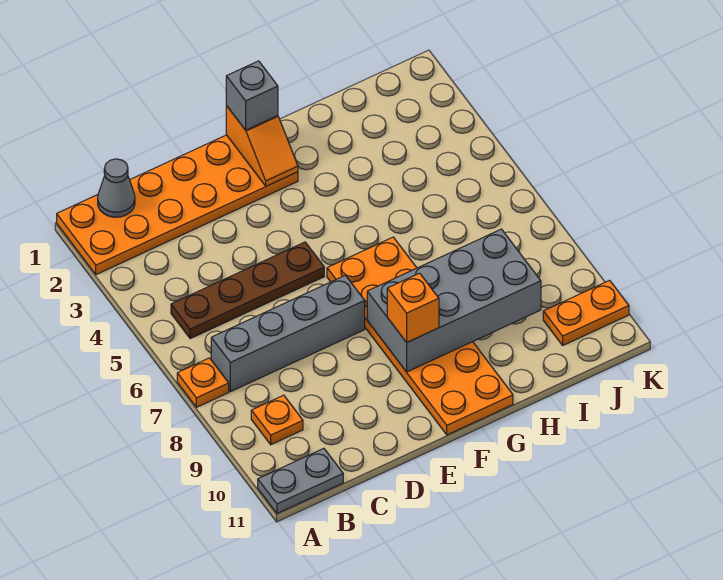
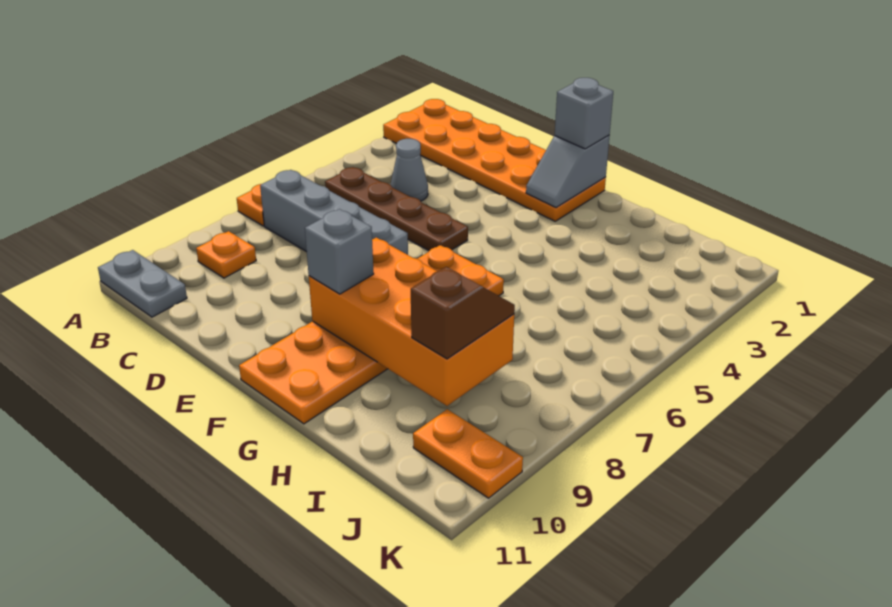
grey cone B1 level 2 -> grey cone C4 level 1
orange slope F1:F2 level 2 top 1 -> grey slope F1:F2 level 2 top 1
grey brick F8:I9 level 2 -> orange brick F8:I9 level 2
orange brick F9 level 3 -> grey brick F9 level 3
none -> brown slope I8:I9 level 3 top 9

